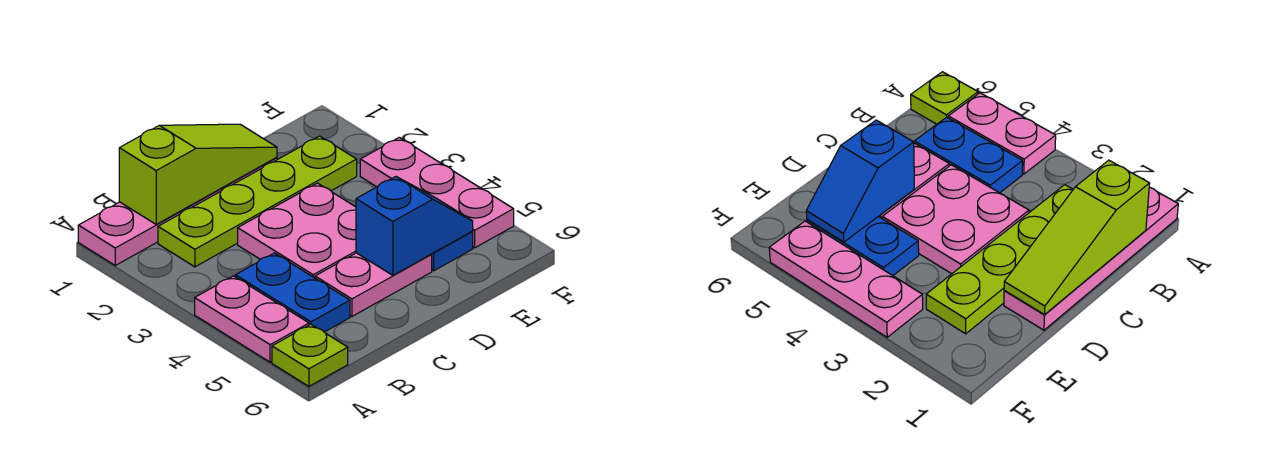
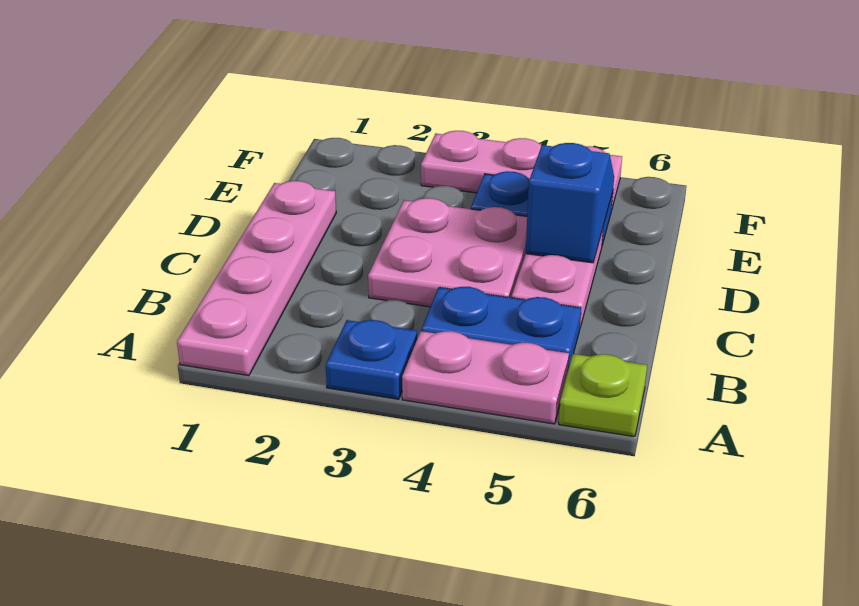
none -> blue plate A3 level 1
lime slope B1:D1 level 2 top B -> none
lime plate B2:E2 level 1 -> none

